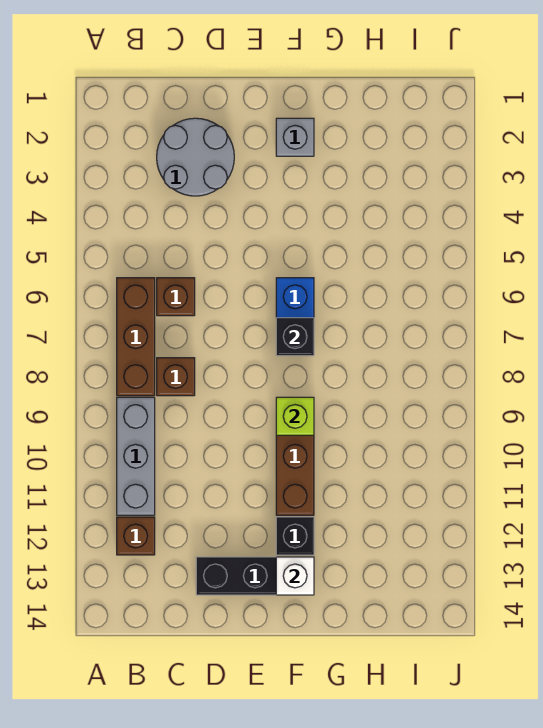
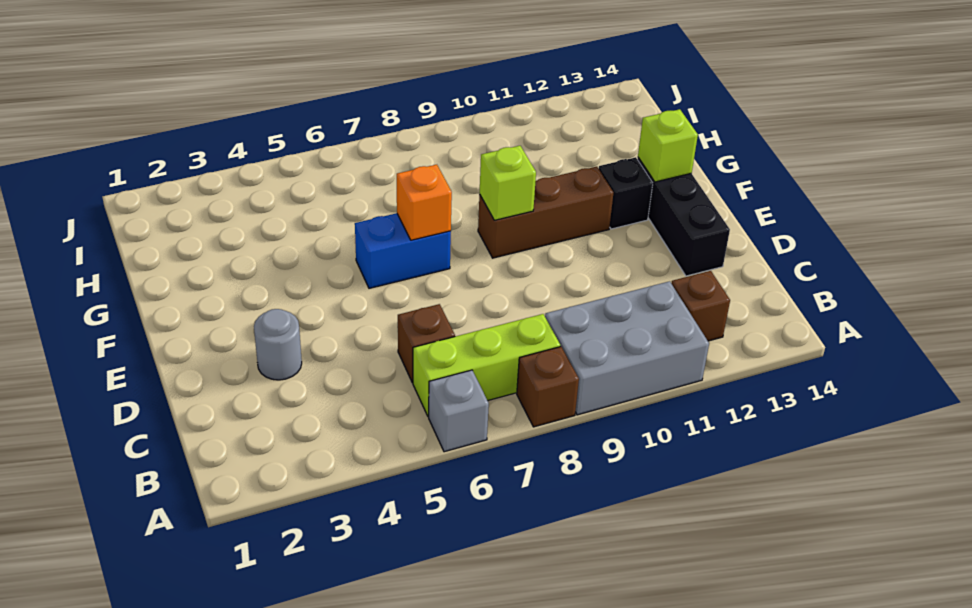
brown brick B6:B8 level 1 -> lime brick B6:B8 level 1
grey brick B9:B11 level 1 -> grey brick A9:B11 level 1
grey round brick C2:D3 level 1 -> grey round brick D3 level 1
brown brick C8 level 1 -> brown brick A8 level 1
grey brick F2 level 1 -> grey brick A6 level 1
black brick F7 level 2 -> orange brick F7 level 2
white brick F13 level 2 -> lime brick F13 level 2

